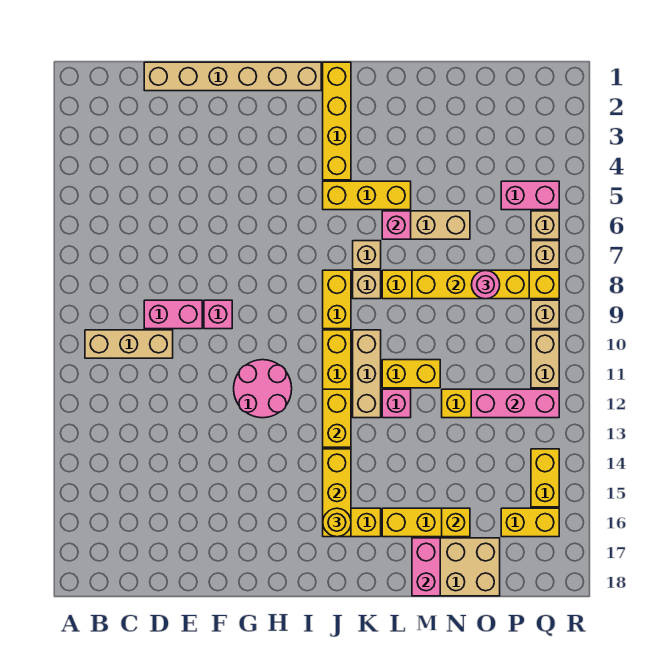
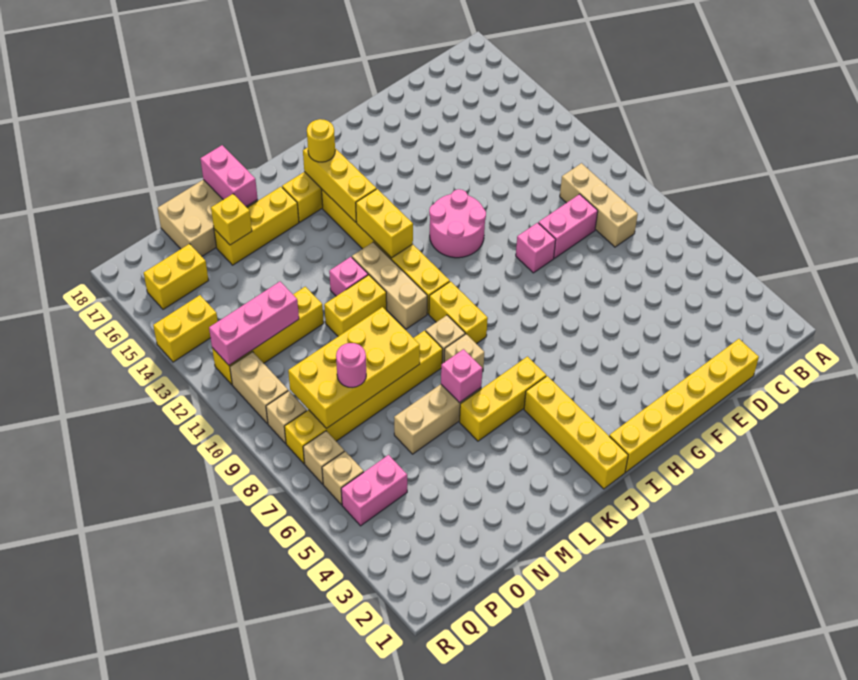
tan brick B10:D10 level 1 -> tan brick C8:C10 level 1
tan brick D1:I1 level 1 -> yellow brick D1:I1 level 1
yellow brick M8:P8 level 2 -> yellow brick M8:P9 level 2
yellow brick Q14:Q15 level 1 -> yellow brick Q14:R14 level 1

